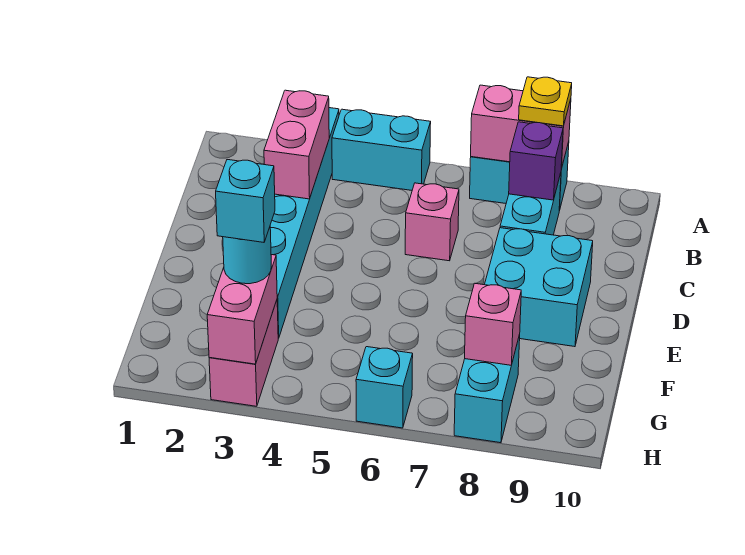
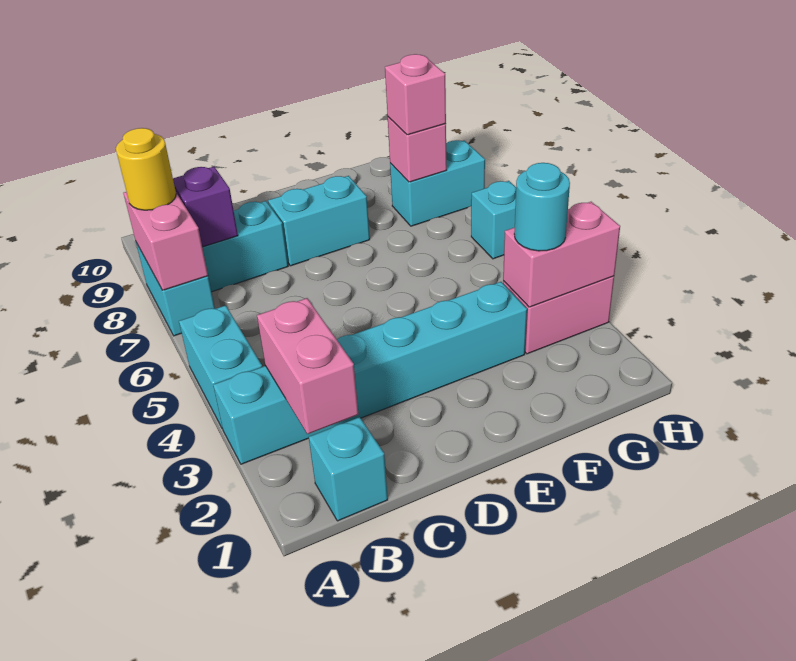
yellow plate A8 level 3 -> yellow round brick A8 level 3
pink brick B3:C3 level 2 -> pink brick B2:B3 level 2
pink brick C6 level 1 -> pink brick G8 level 3
cyan brick D8:E9 level 1 -> cyan brick D8:E8 level 1
cyan brick G3 level 4 -> cyan brick B1 level 1

